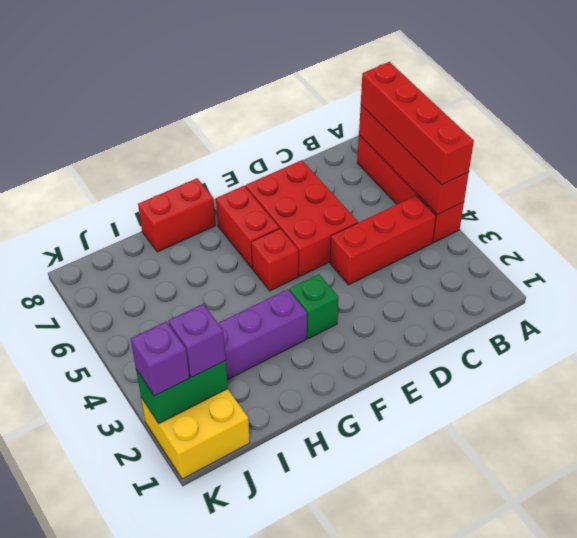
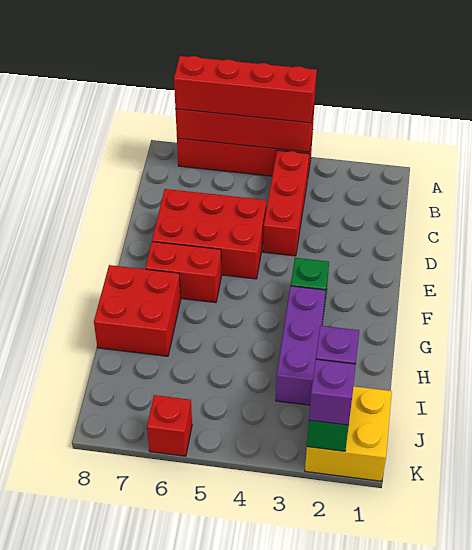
red brick F5 level 1 -> red brick K6 level 1
red brick G8:H8 level 1 -> red brick G7:H8 level 1

